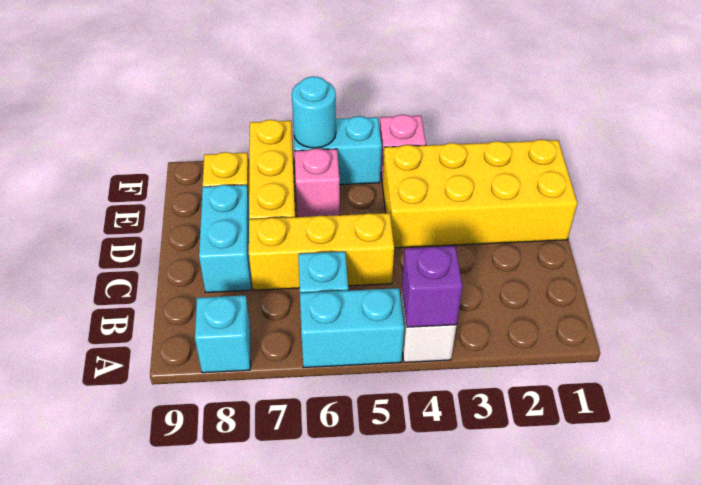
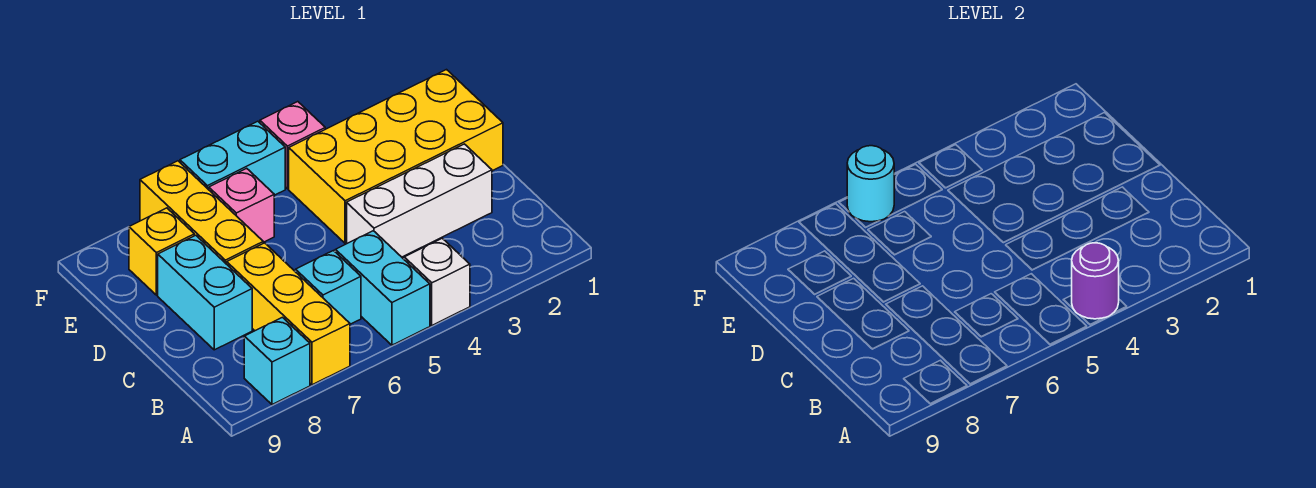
purple brick A4 level 2 -> purple round brick A4 level 2
cyan brick A5:A6 level 1 -> cyan brick A5:B5 level 1
none -> white brick C2:C4 level 1
yellow brick C5:C7 level 1 -> yellow brick A7:C7 level 1

